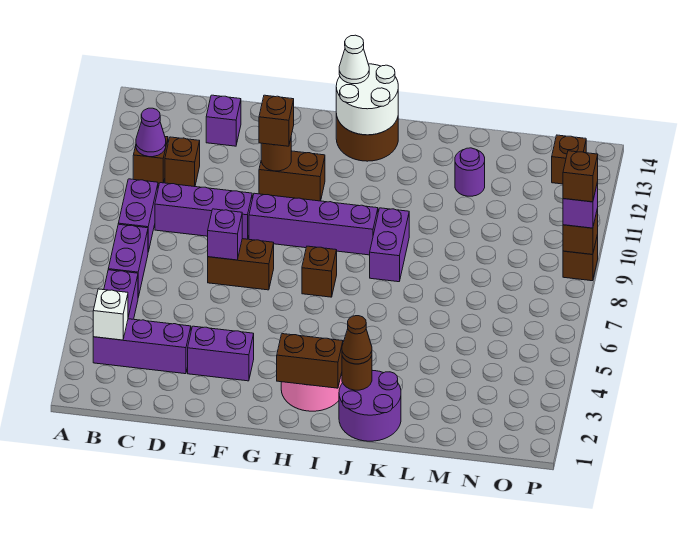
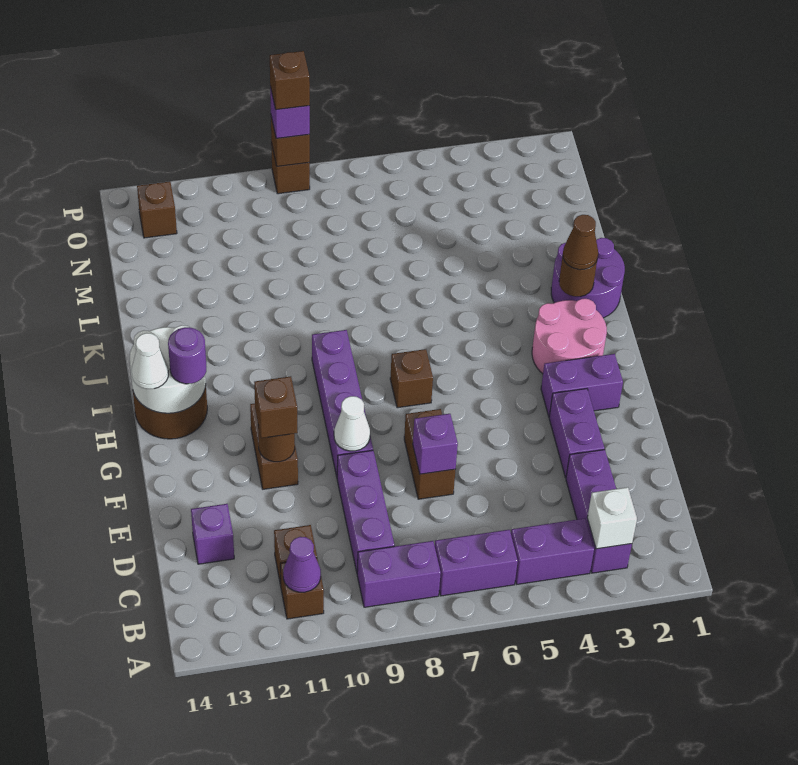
none -> white cone F9 level 2
brown brick H2:I2 level 2 -> none
purple brick J8:J9 level 1 -> purple brick G2:G3 level 1
purple round brick L12 level 1 -> purple round brick H13 level 3

